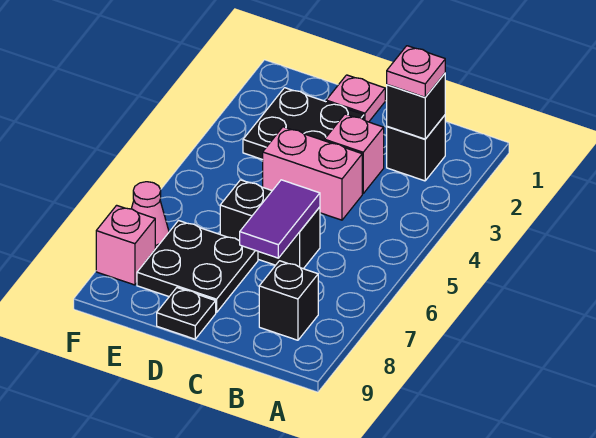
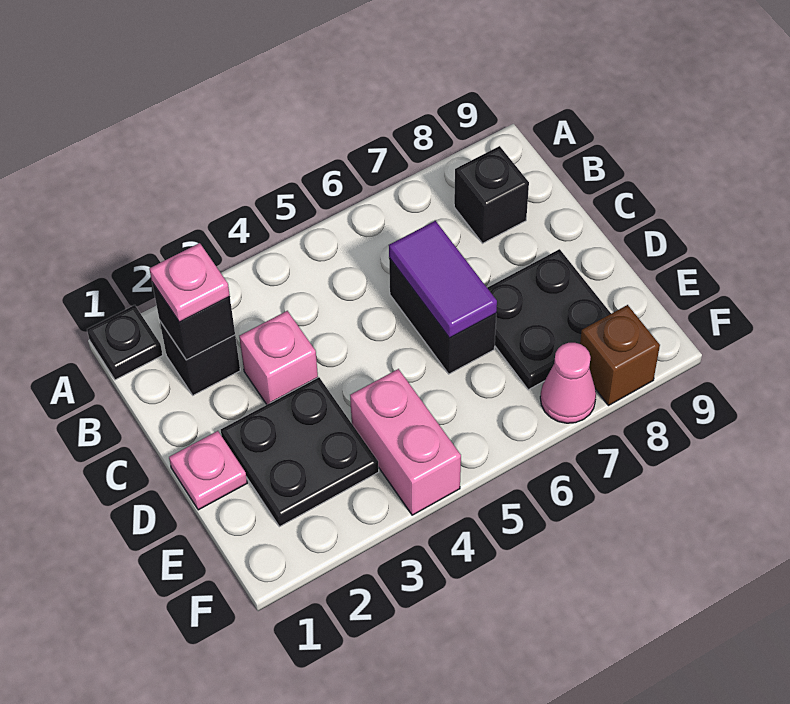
pink brick C4:D4 level 1 -> pink brick E4:F4 level 1
purple tile C6:C7 level 2 -> purple tile C6:D6 level 2
black plate D9 level 1 -> black plate A1 level 1
pink brick F8 level 1 -> brown brick F8 level 1

